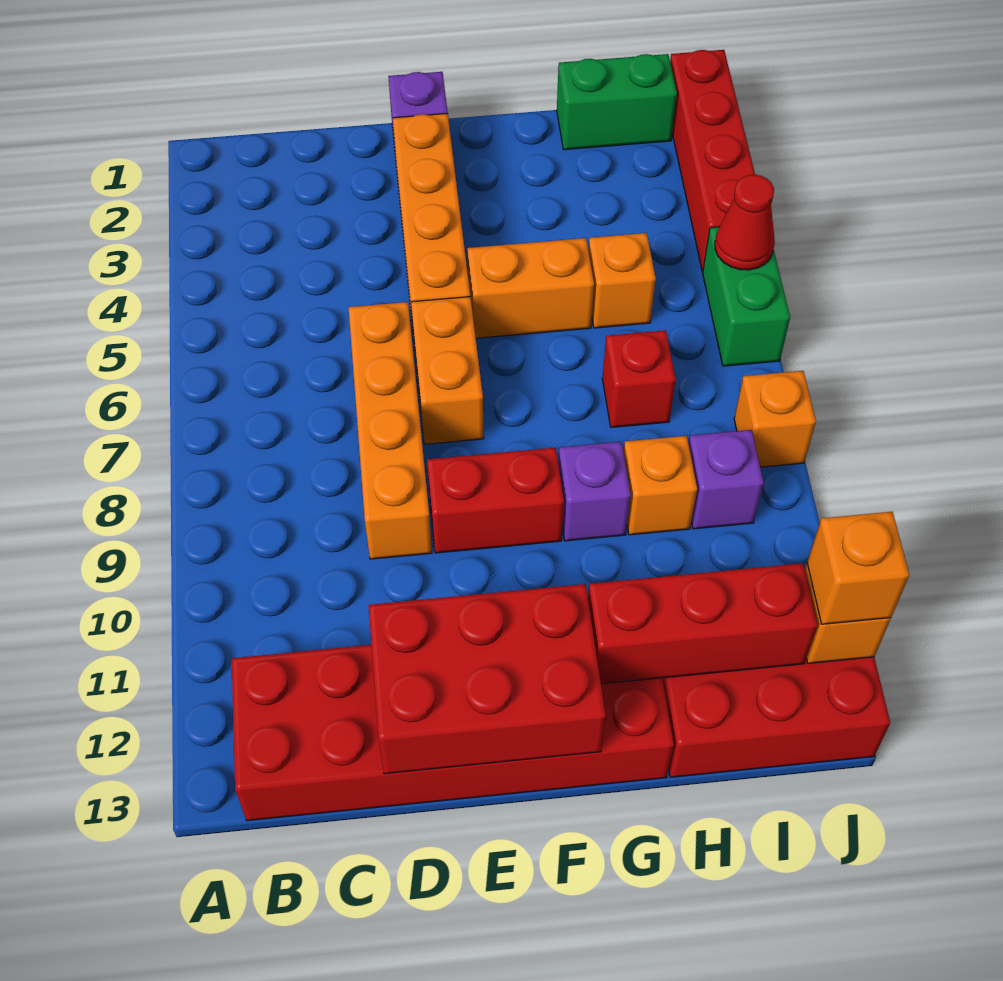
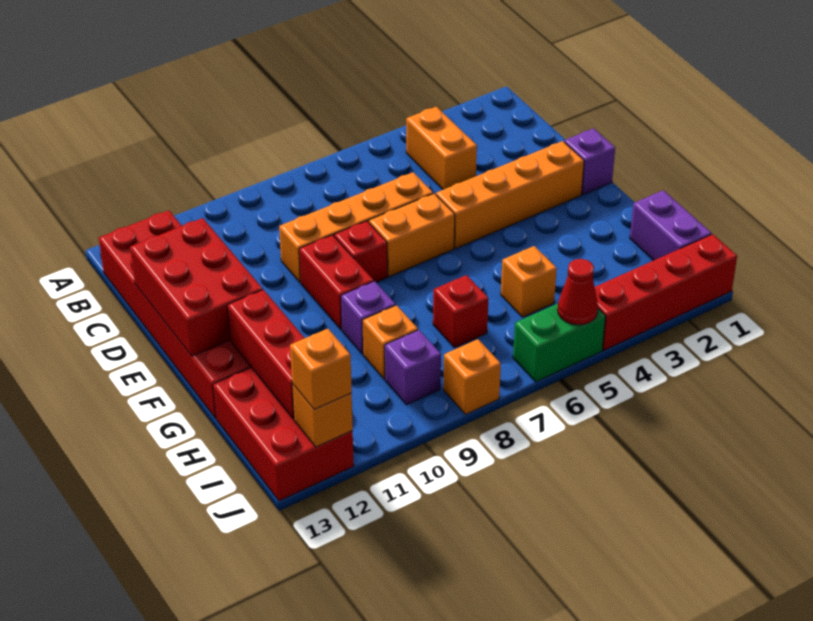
none -> red brick E8 level 1
orange brick F5:G5 level 1 -> orange brick B4:C4 level 1
green brick H1:I1 level 1 -> purple brick H1:I1 level 1

